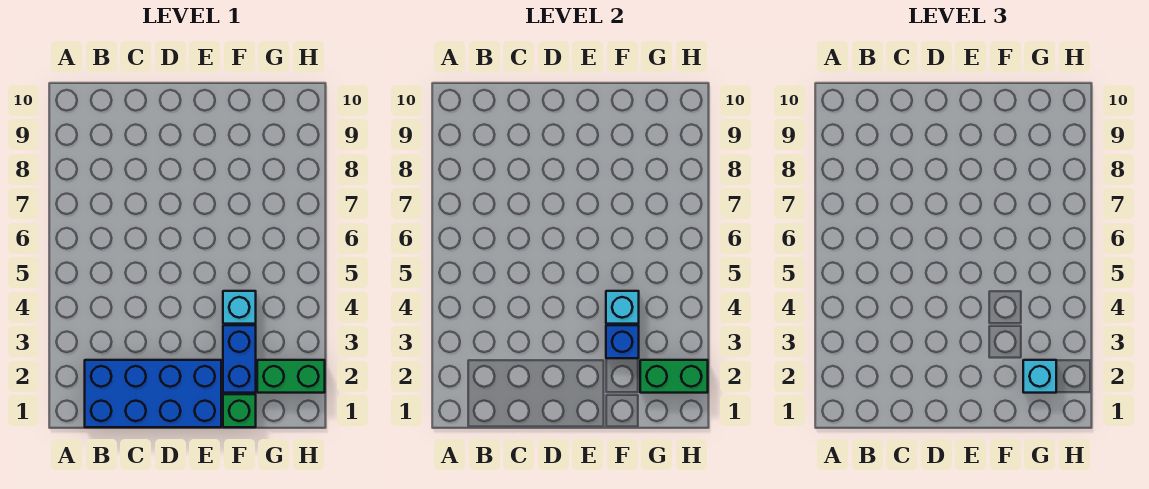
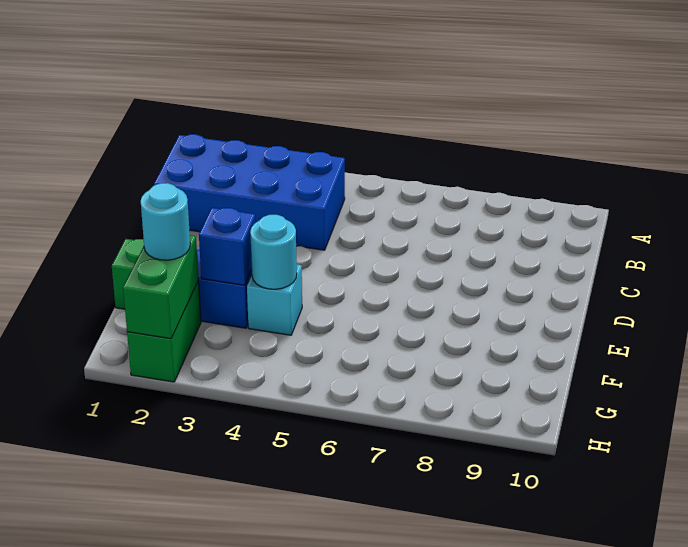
blue brick B1:E2 level 1 -> blue brick B1:C4 level 1
cyan brick F4 level 2 -> cyan round brick F4 level 2
cyan brick G2 level 3 -> cyan round brick G2 level 3

